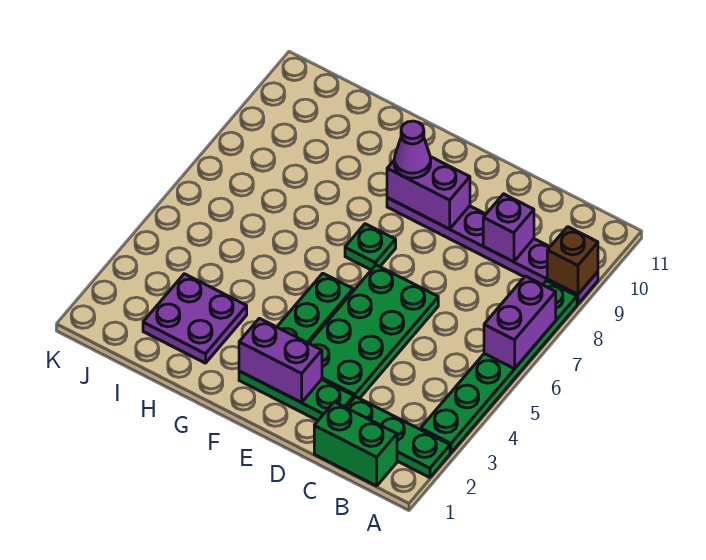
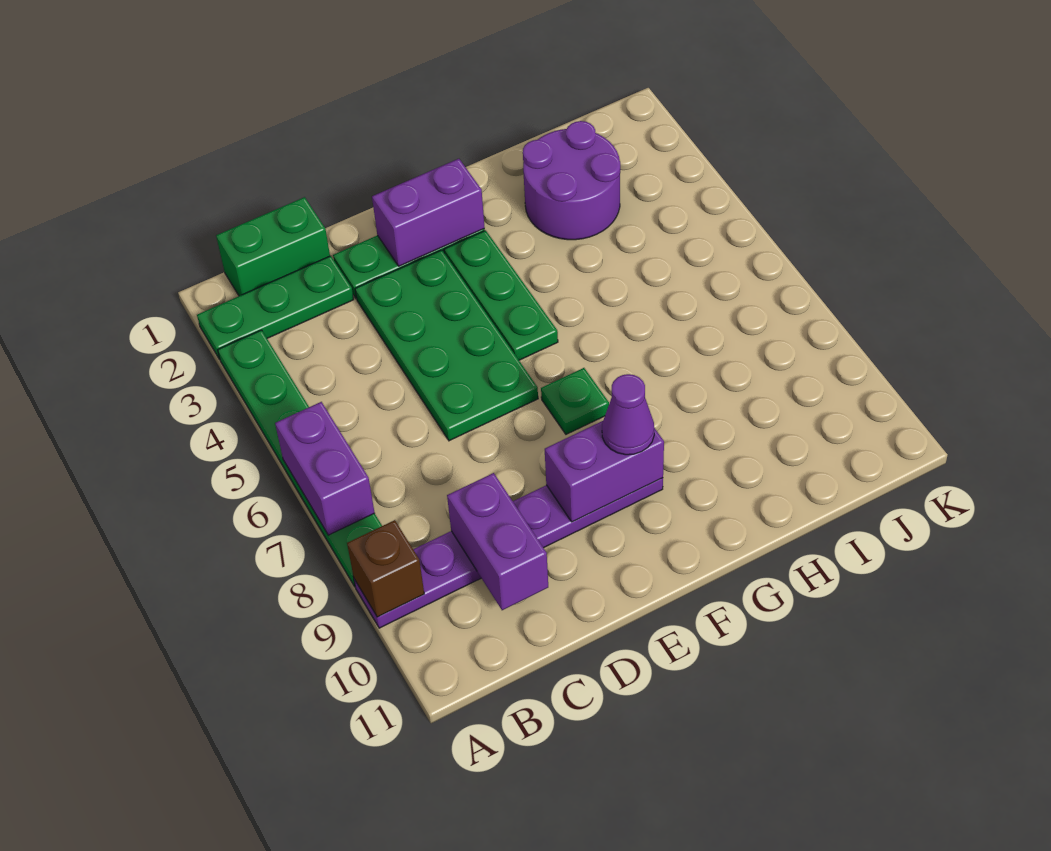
purple brick C9 level 2 -> purple brick C9:C10 level 2
purple plate H2:I3 level 1 -> purple round brick H2:I3 level 1

